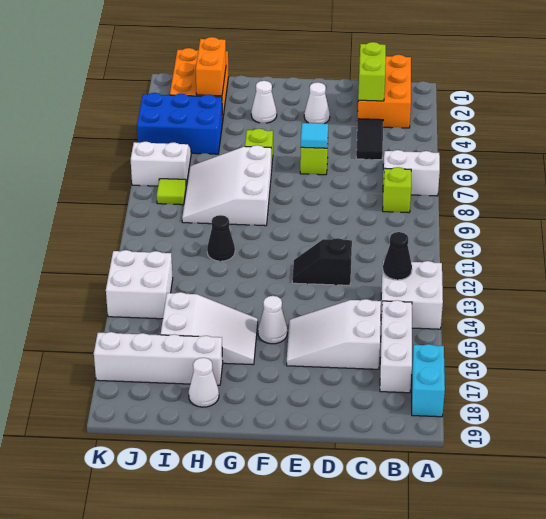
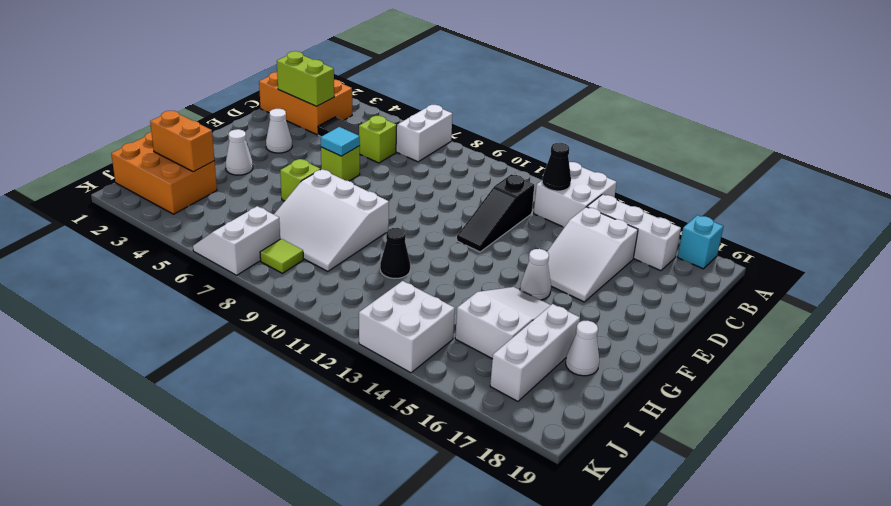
cyan brick A17:A18 level 1 -> cyan brick A18 level 1
lime brick B8 level 1 -> lime brick C6 level 1
black slope D12:E12 level 1 top D -> black slope C12:E12 level 1 top C
white brick H17:K17 level 1 -> white brick H17:J17 level 1
blue brick I4:K5 level 1 -> none

